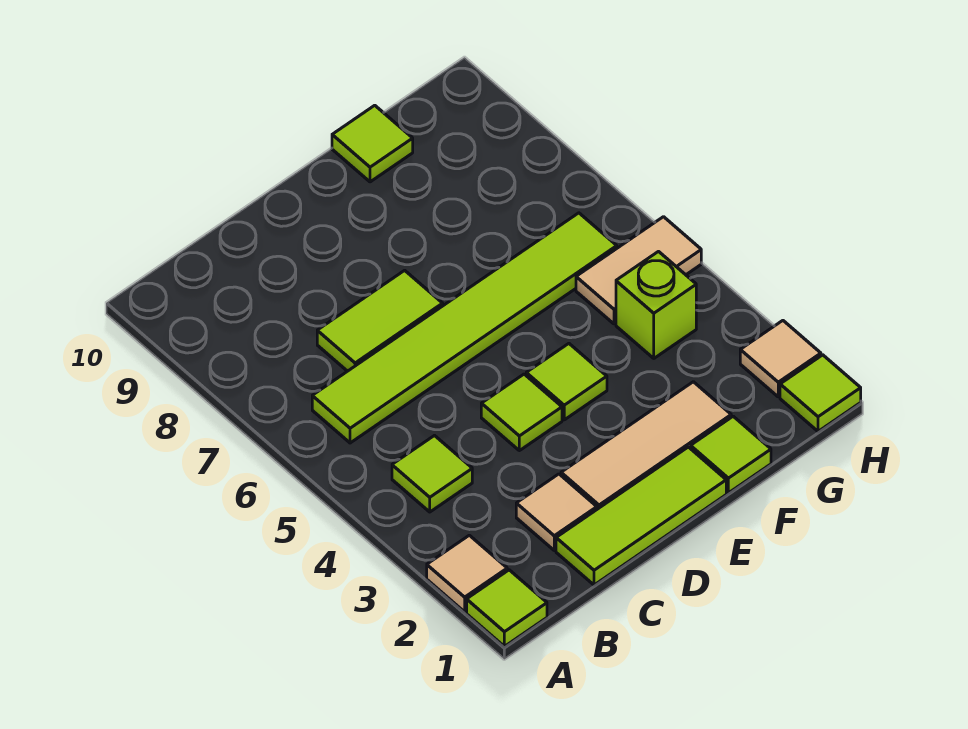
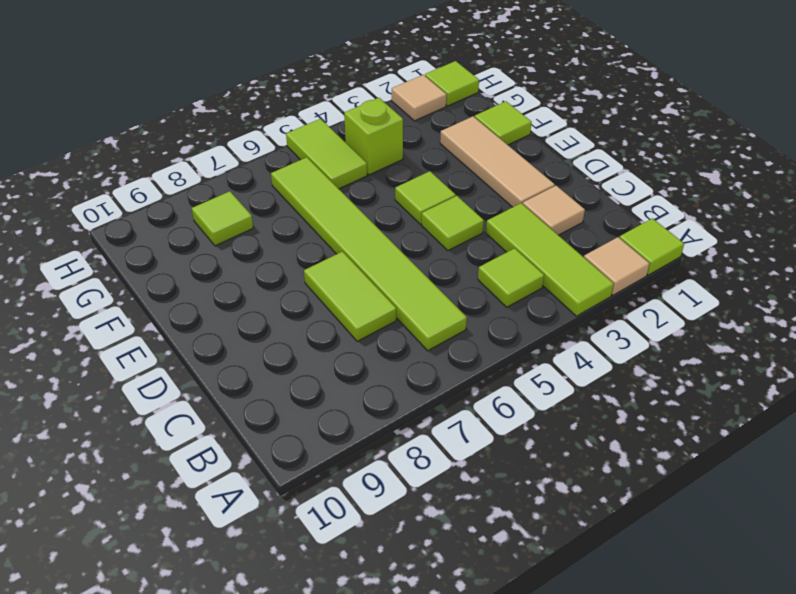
lime tile C1:E1 level 1 -> lime tile A3:C3 level 1
lime tile F10 level 1 -> lime tile G8 level 1
tan tile G5:H5 level 1 -> lime tile G5:H5 level 1

